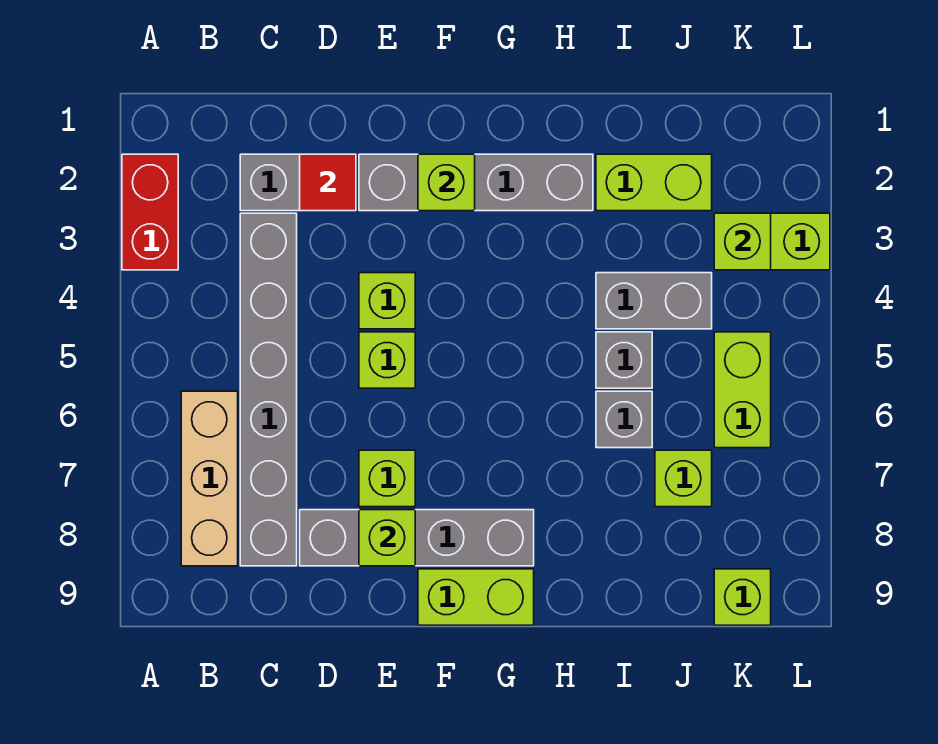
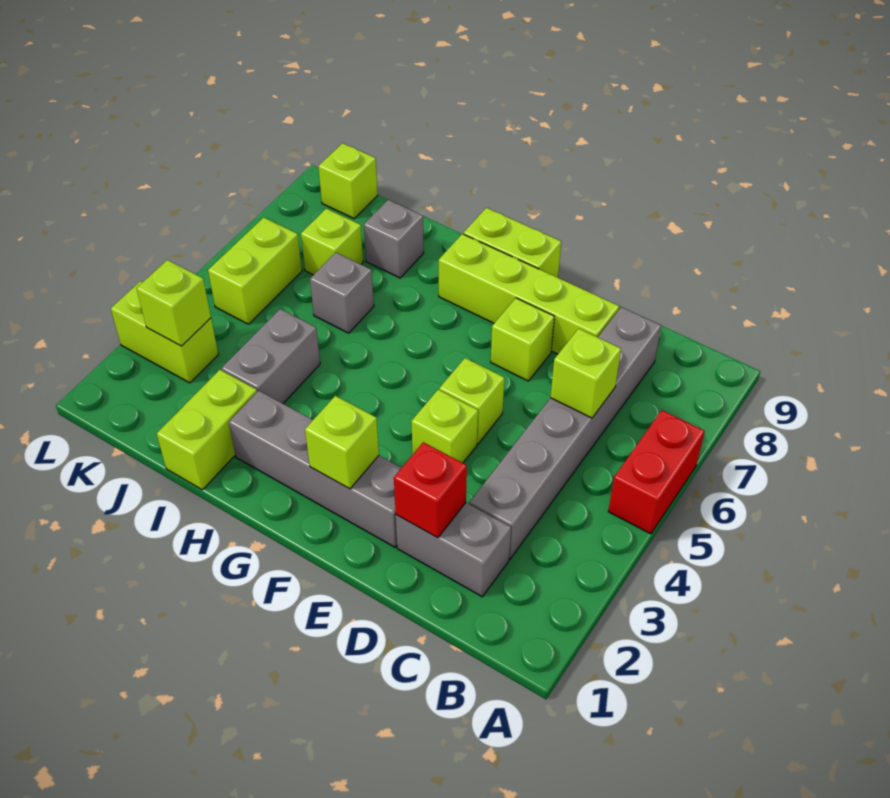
red brick A2:A3 level 1 -> red brick A5:A6 level 1
tan brick B6:B8 level 1 -> none
red tile D2 level 2 -> red brick D2 level 2
grey brick D8:G8 level 1 -> lime brick D8:G8 level 1
lime brick E8 level 2 -> lime brick C6 level 2
lime brick I2:J2 level 1 -> lime brick I1:I2 level 1
grey brick I4:J4 level 1 -> grey brick I3:I4 level 1
grey brick I5 level 1 -> grey brick I8 level 1

